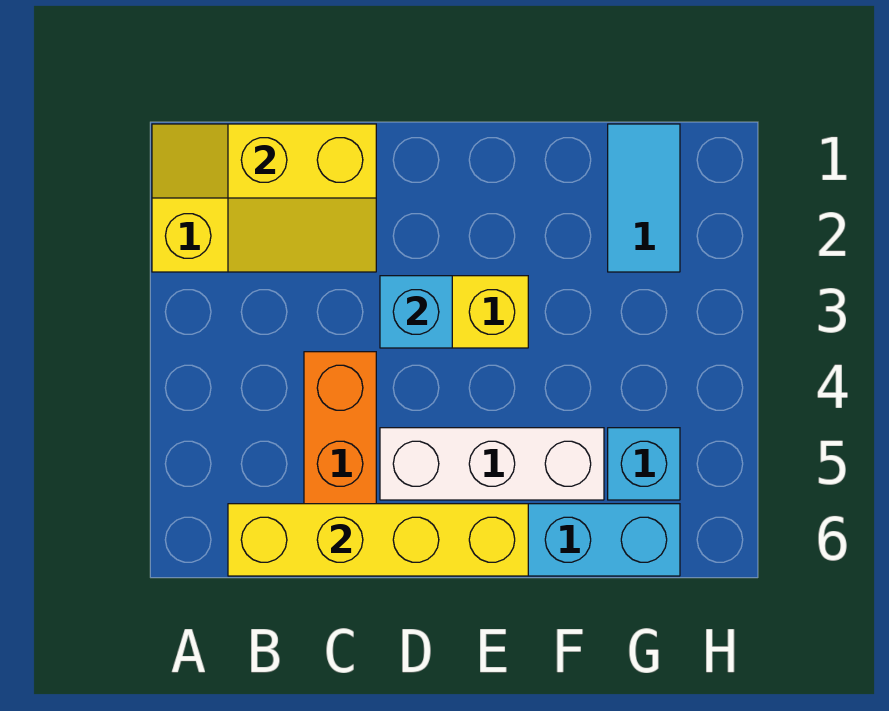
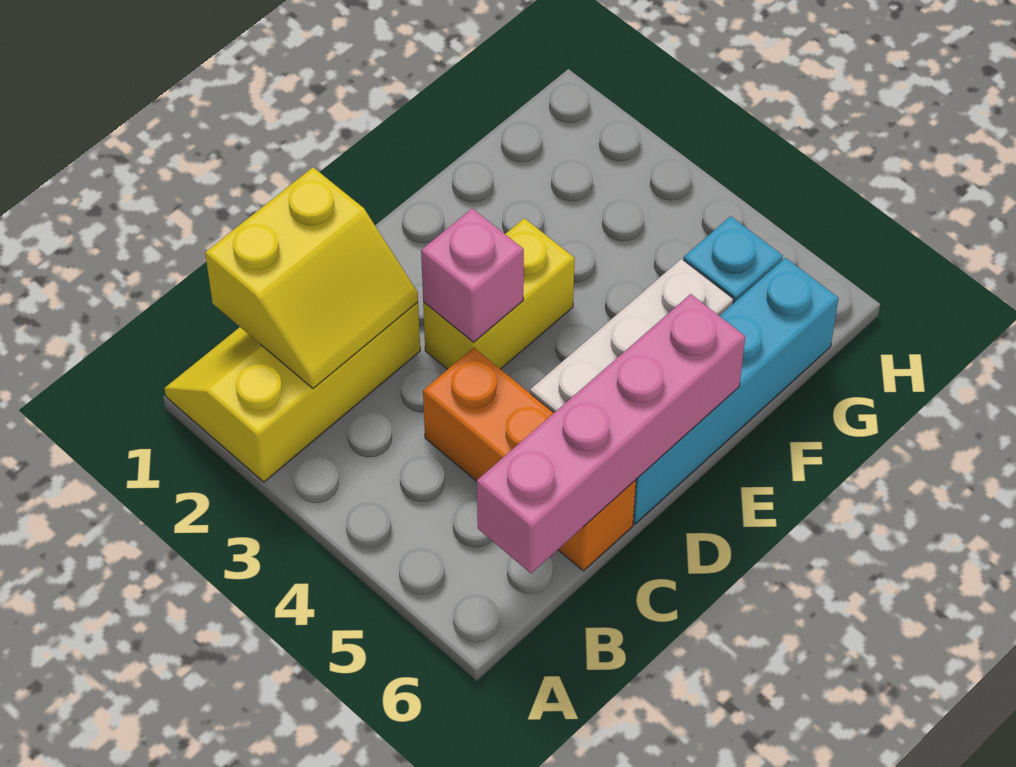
yellow brick B6:E6 level 2 -> pink brick B6:E6 level 2
cyan brick D3 level 2 -> pink brick D3 level 2
cyan tile G1:G2 level 1 -> none

